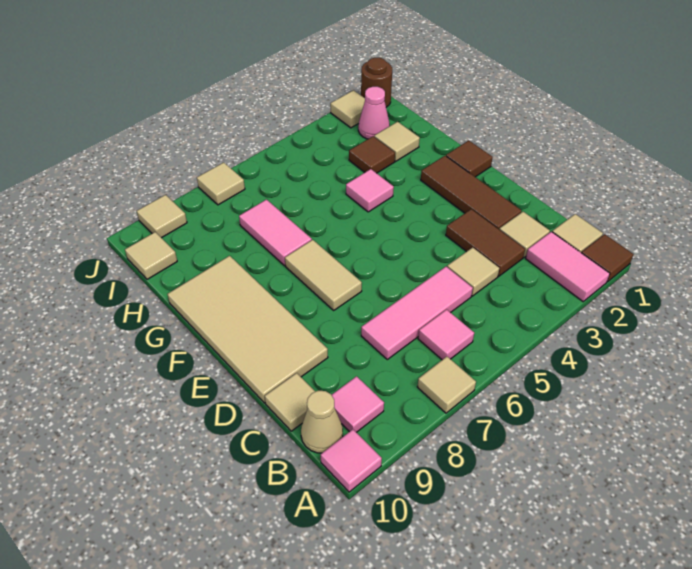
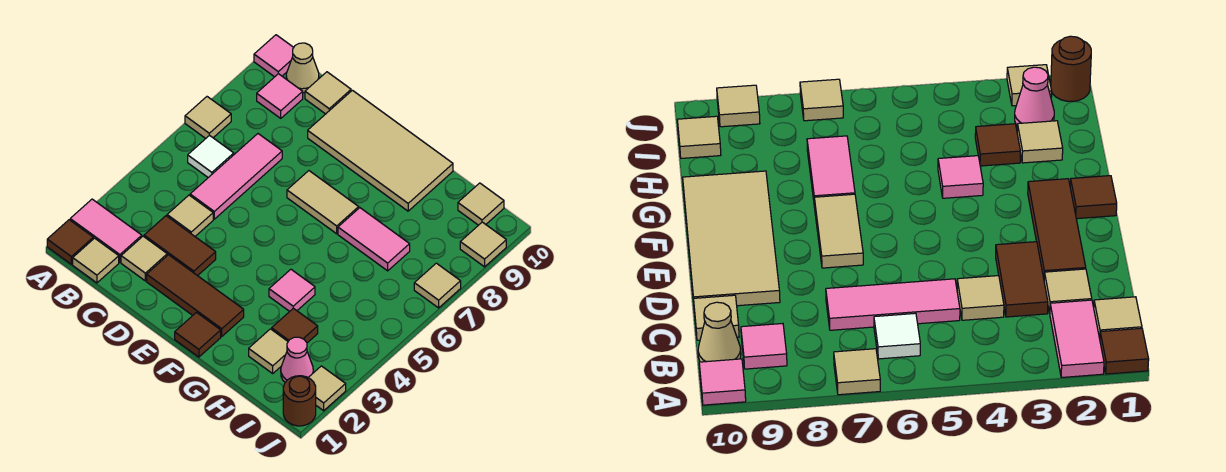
pink tile B6 level 1 -> white tile B6 level 1

